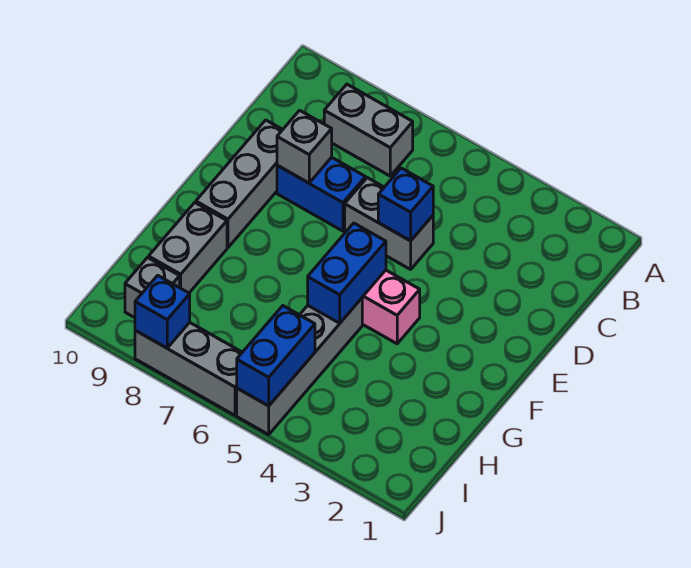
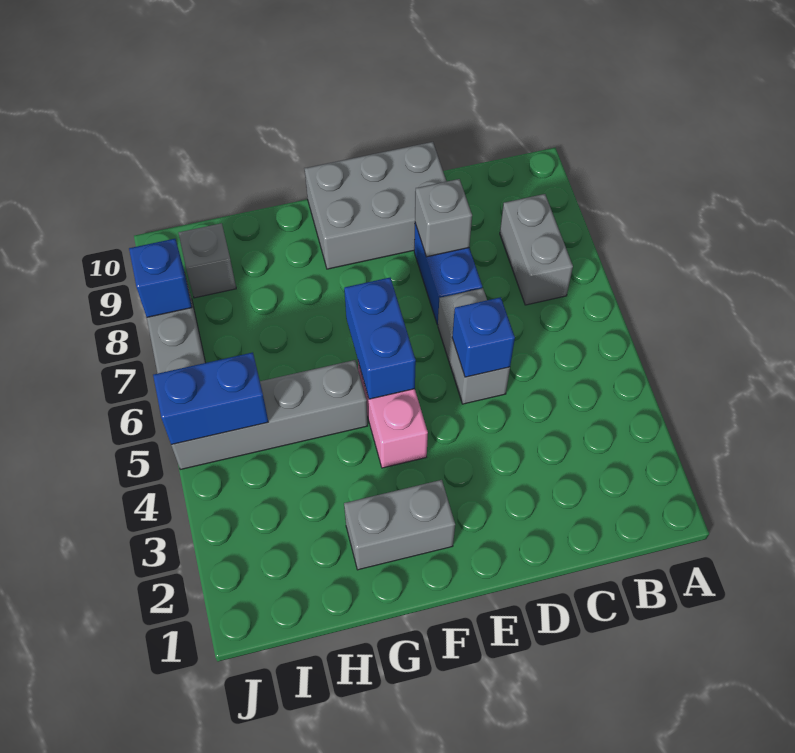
grey brick D9:F9 level 1 -> grey brick D9:F10 level 1
blue brick F5:G5 level 2 -> blue brick F5:F6 level 2
grey brick G9:H9 level 1 -> grey brick F2:G2 level 1

